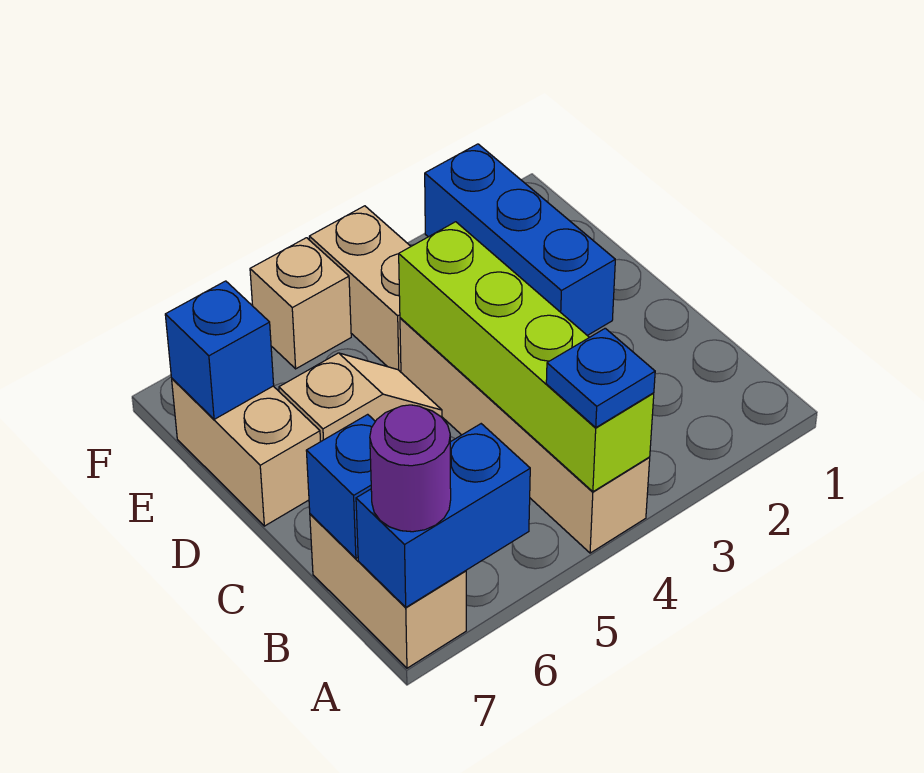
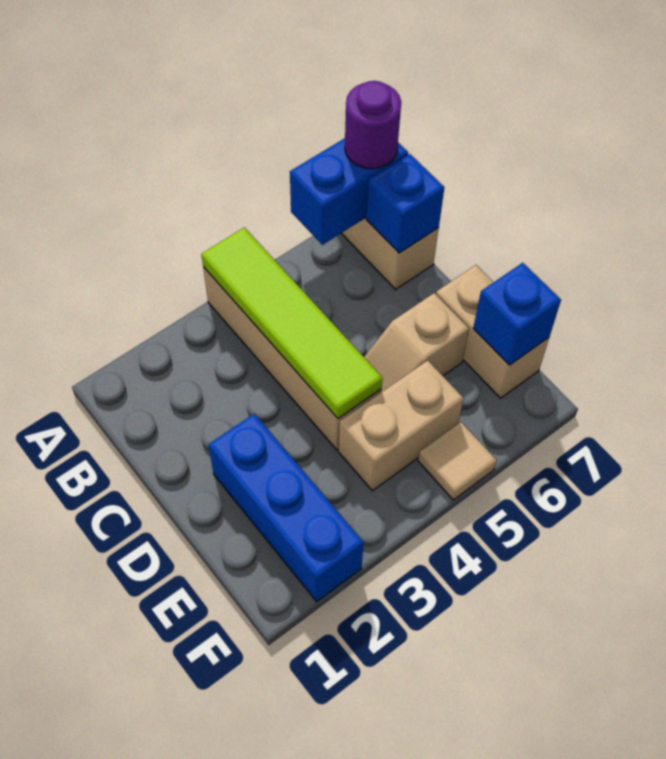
lime brick A4:D4 level 2 -> lime tile A4:D4 level 2
blue plate A4 level 3 -> none
tan brick E4:F4 level 1 -> tan brick E4:E5 level 1
tan brick F5 level 1 -> tan tile F5 level 1

